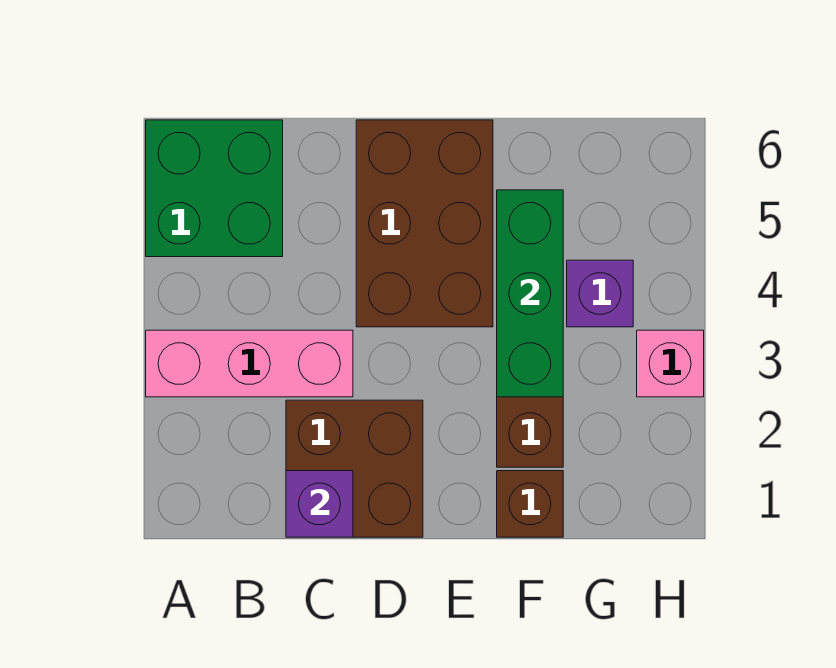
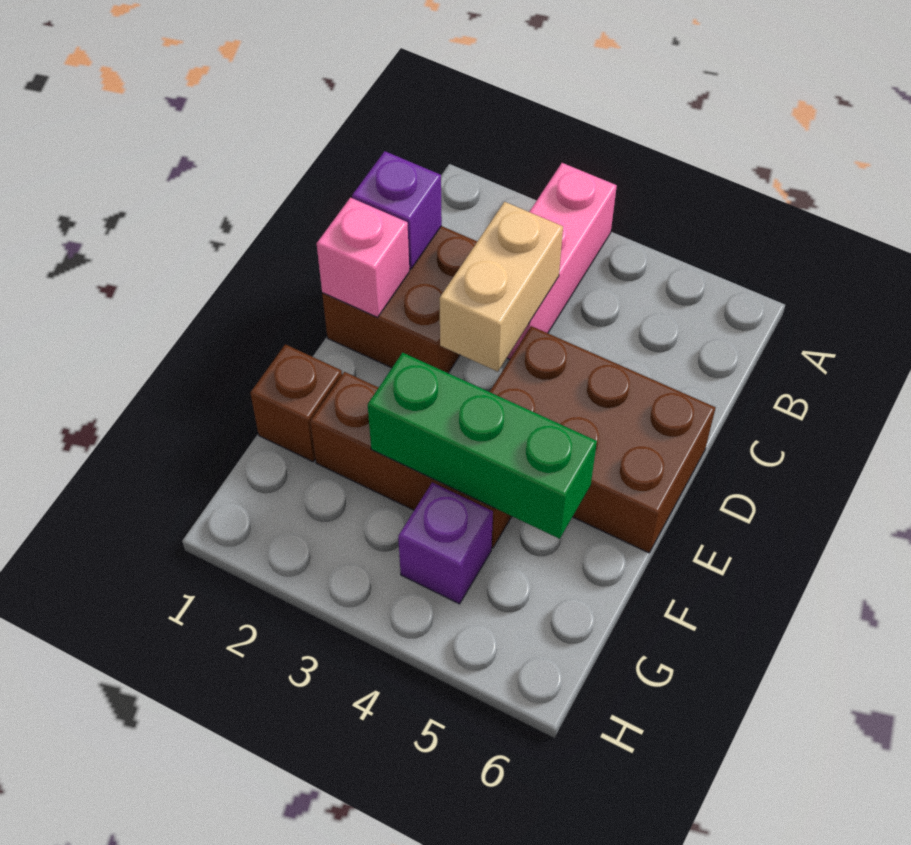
green brick A5:B6 level 1 -> none
none -> tan brick C3:D3 level 2
pink brick H3 level 1 -> pink brick D1 level 2

